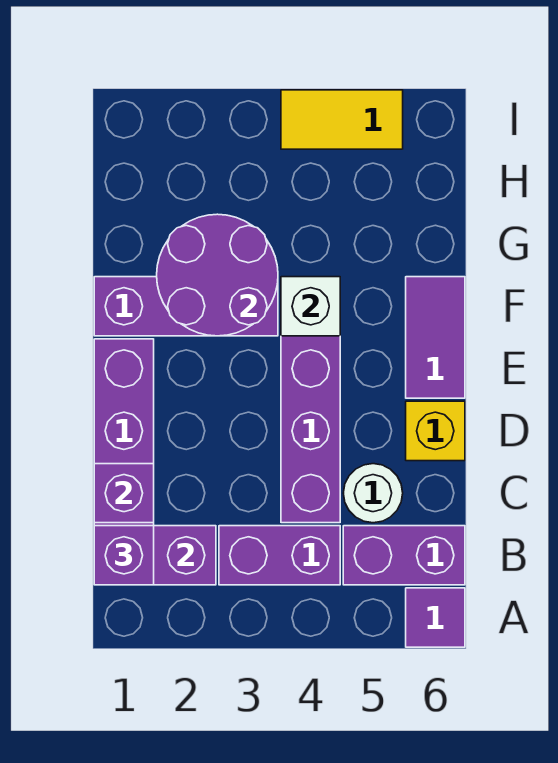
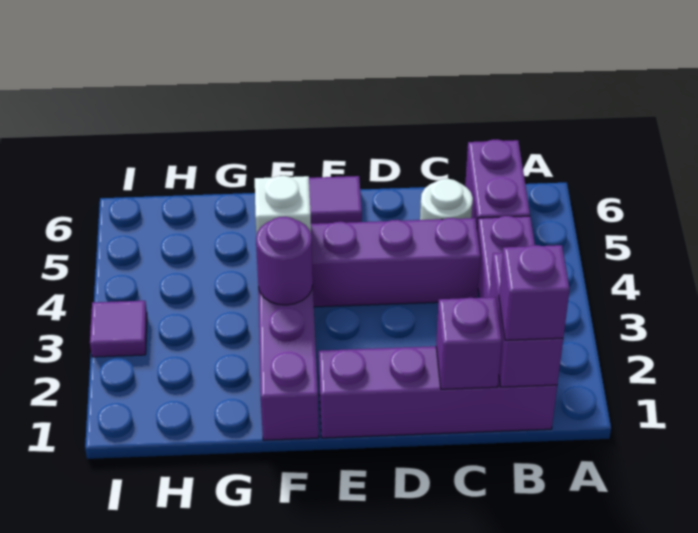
purple tile A6 level 1 -> purple tile I3 level 1
yellow brick D6 level 1 -> none
purple round brick F2:G3 level 2 -> purple round brick F3 level 2
yellow tile I4:I5 level 1 -> none

